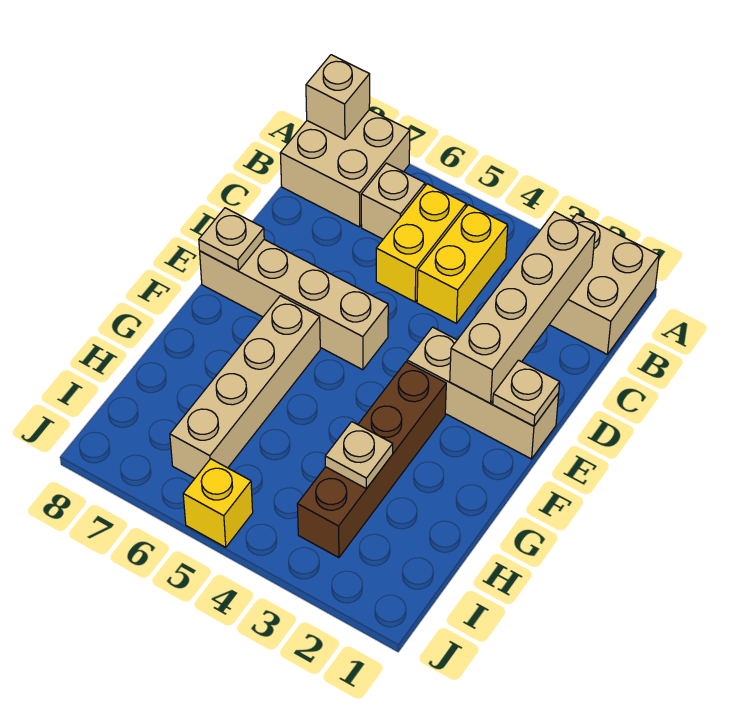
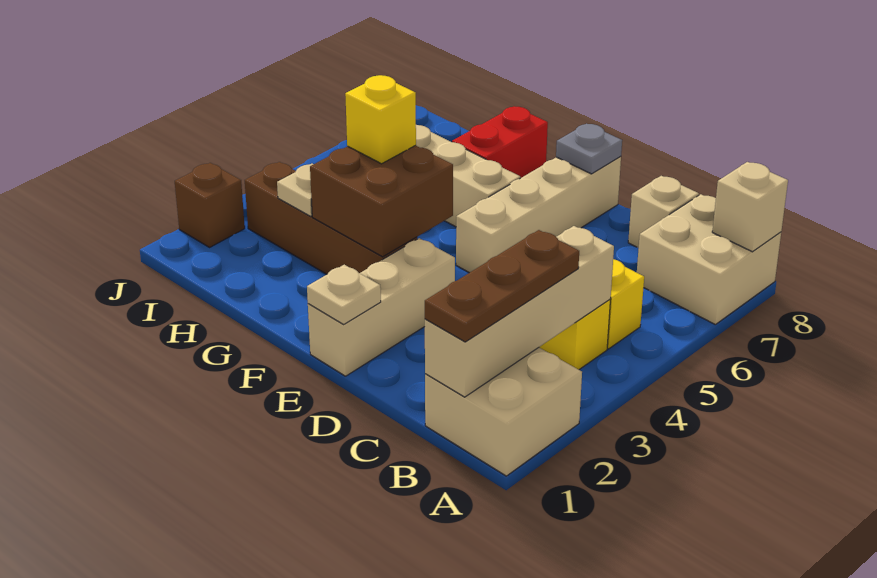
none -> brown plate B1:B3 level 3
tan brick B2:E2 level 2 -> tan brick B1:B4 level 2
tan brick B6 level 1 -> tan brick C8 level 1
tan plate E8 level 2 -> grey plate E8 level 2
none -> brown brick F3:G4 level 2
none -> red brick G7:G8 level 1
none -> brown brick J2 level 1
yellow brick J5 level 1 -> yellow brick G4 level 3

